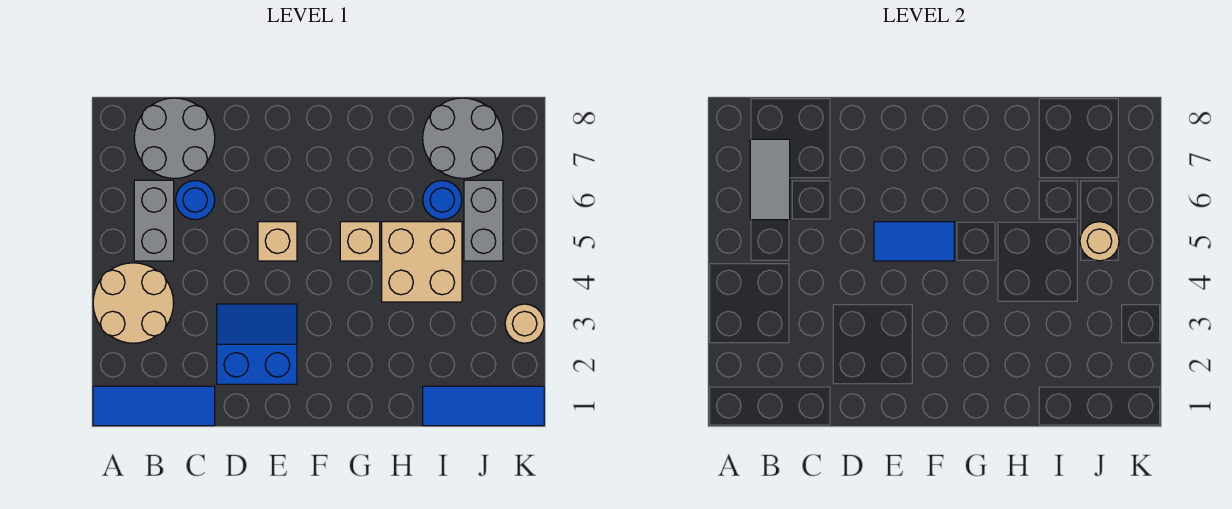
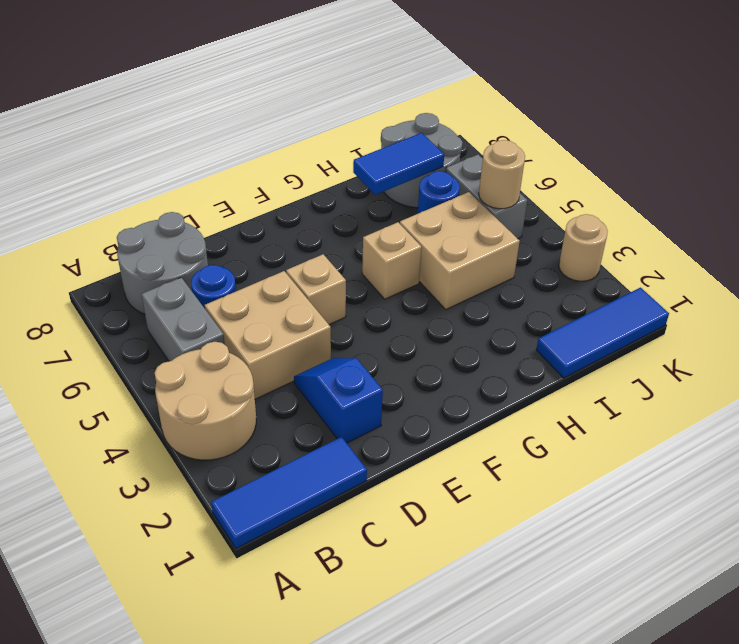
grey tile B6:B7 level 2 -> none
none -> tan brick C4:D5 level 1
blue slope D2:E3 level 1 top 2 -> blue slope D2:D3 level 1 top 2
blue tile E5:F5 level 2 -> blue tile H7:I7 level 2

